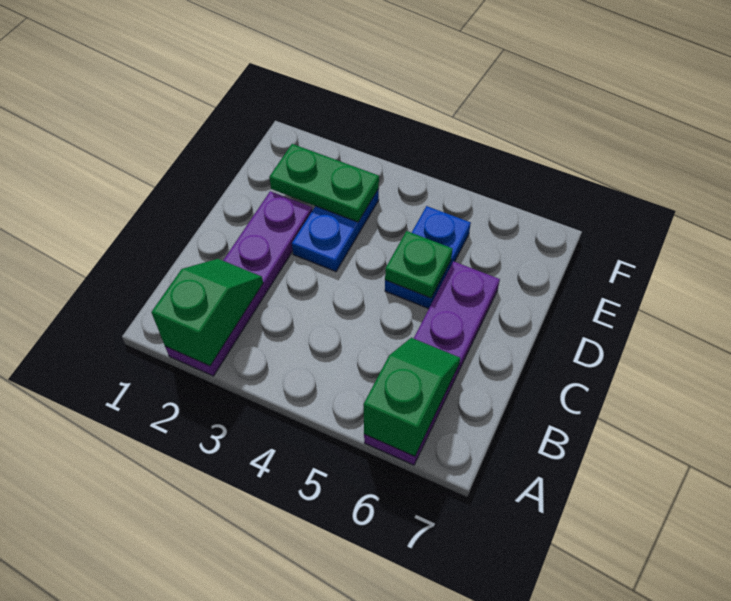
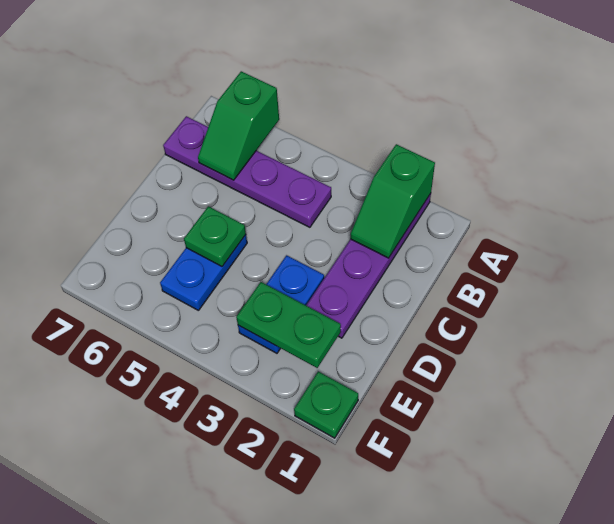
purple plate A6:D6 level 1 -> purple plate B4:B7 level 1
none -> green plate F1 level 1

